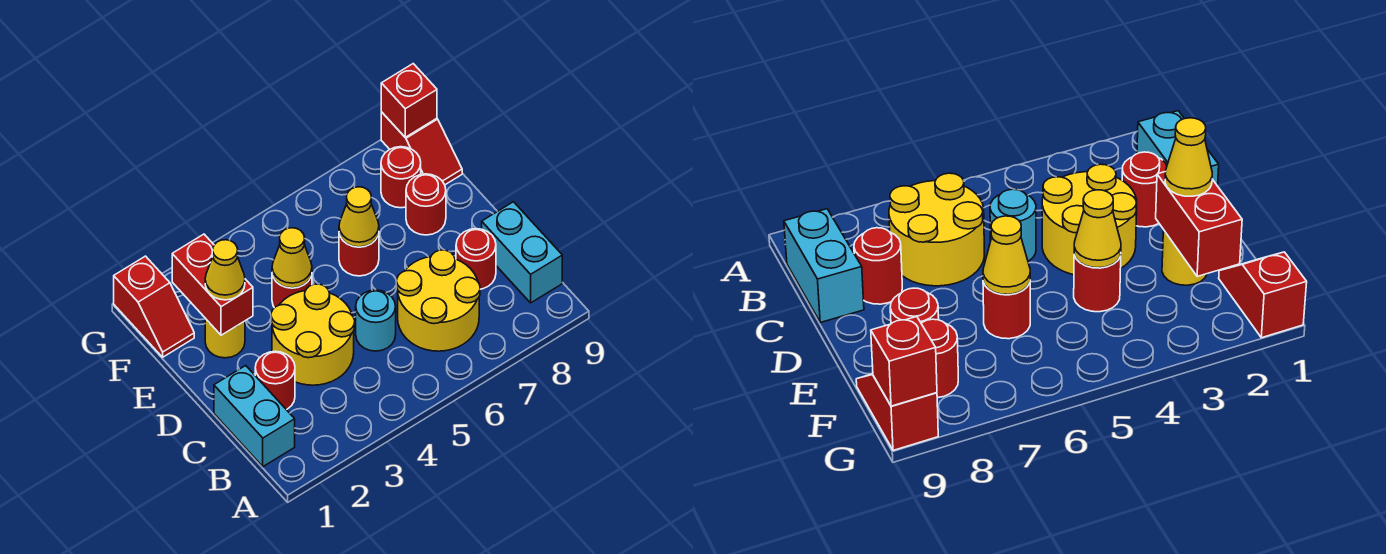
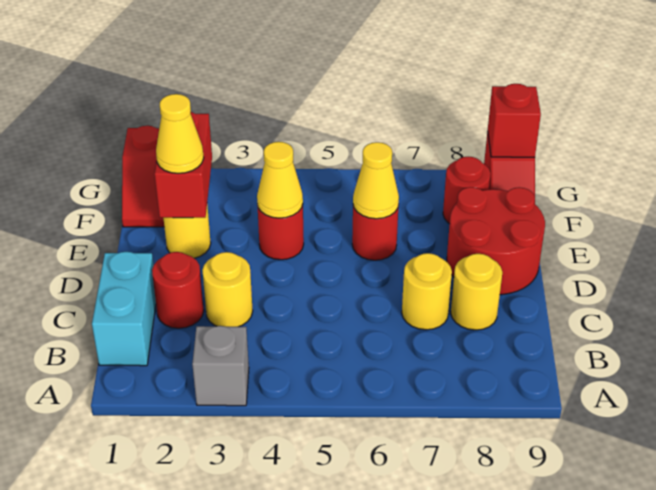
none -> grey brick A3 level 1
yellow round brick B6:C7 level 1 -> yellow round brick C7 level 1
cyan brick B9:C9 level 1 -> none
yellow round brick C3:D4 level 1 -> yellow round brick C3 level 1
cyan round brick C5 level 1 -> none
red round brick C8 level 1 -> yellow round brick C8 level 1
red round brick E8 level 1 -> red round brick D8:E9 level 1

